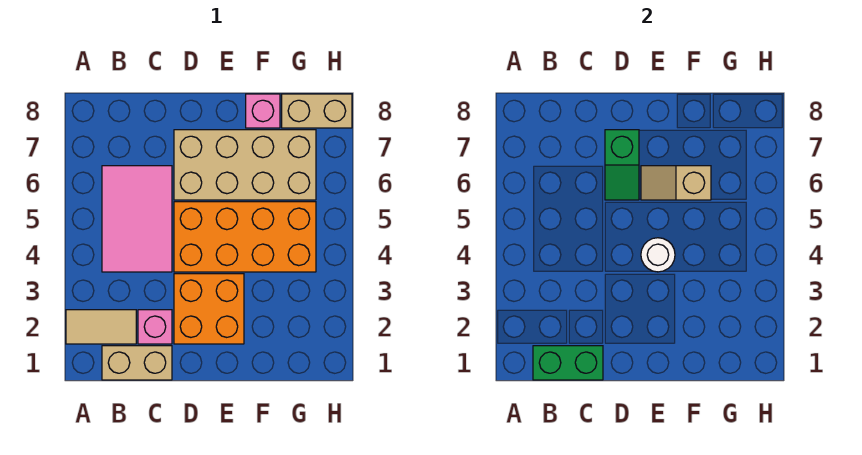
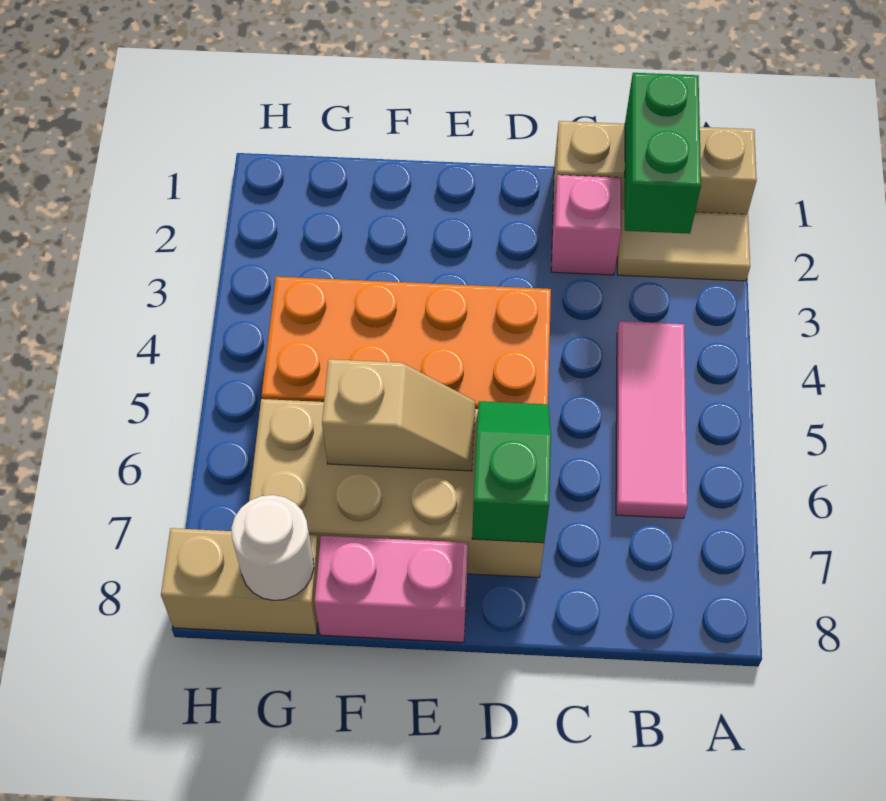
tan brick B1:C1 level 1 -> tan brick A1:C1 level 1
green brick B1:C1 level 2 -> green brick B1:B2 level 2
pink tile B4:C6 level 1 -> pink tile B4:B6 level 1
orange brick D2:E3 level 1 -> none
white round brick E4 level 2 -> white round brick G8 level 2
pink brick F8 level 1 -> pink brick E8:F8 level 1

